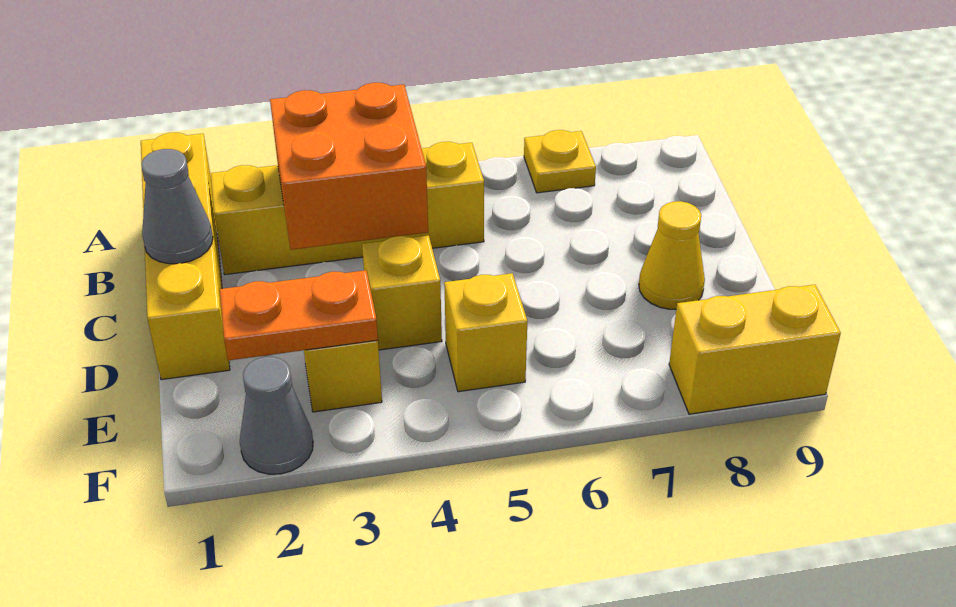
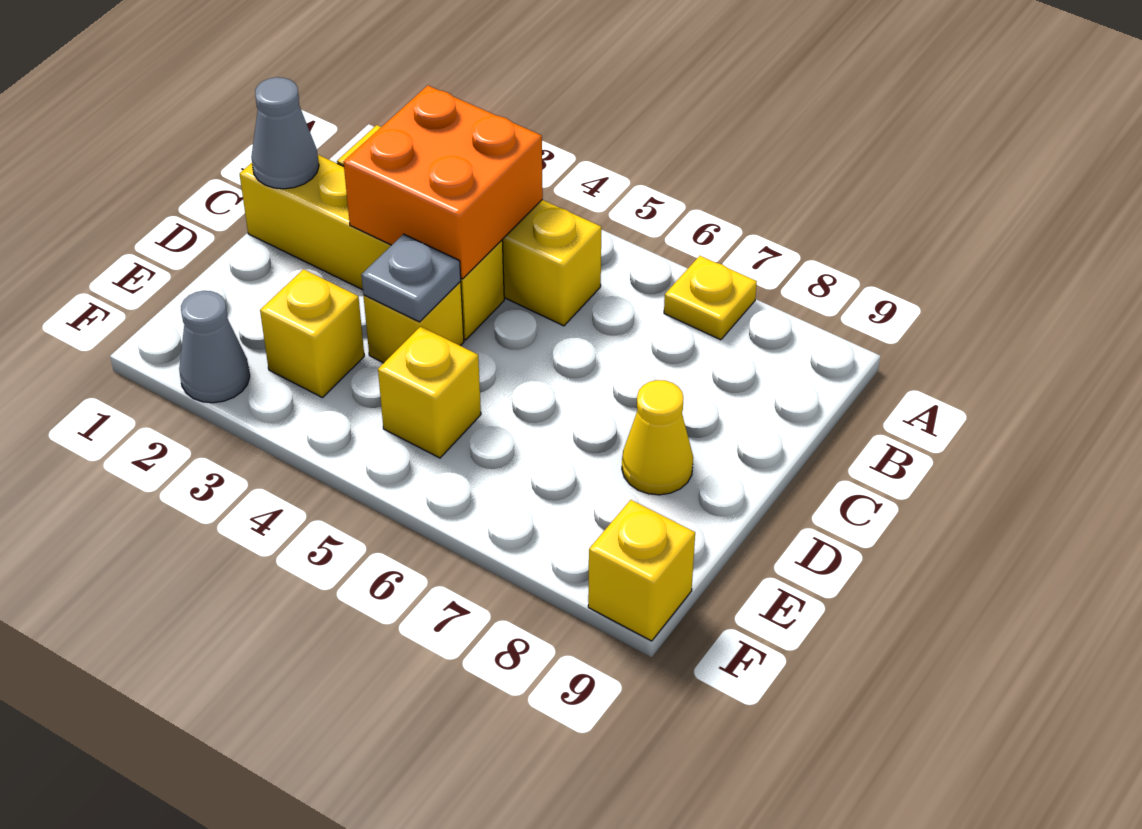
yellow brick A1:D1 level 1 -> yellow brick C1:C4 level 1
none -> grey plate D4 level 2
orange plate E2:E3 level 2 -> none
yellow brick F8:F9 level 1 -> yellow brick F9 level 1

